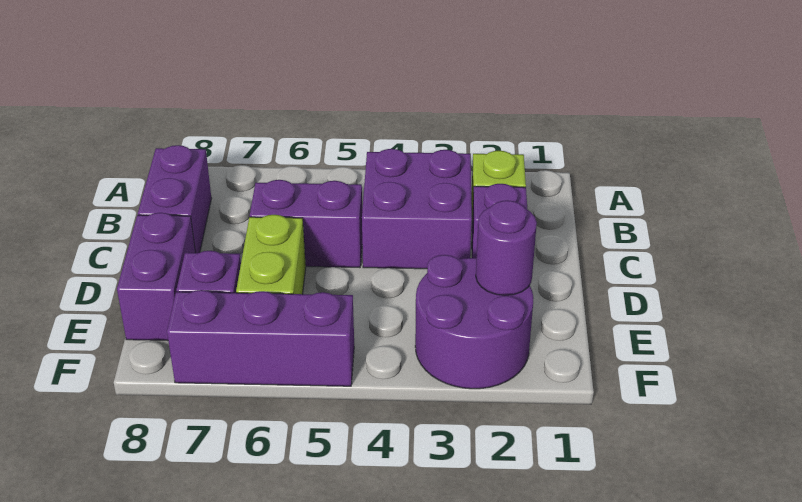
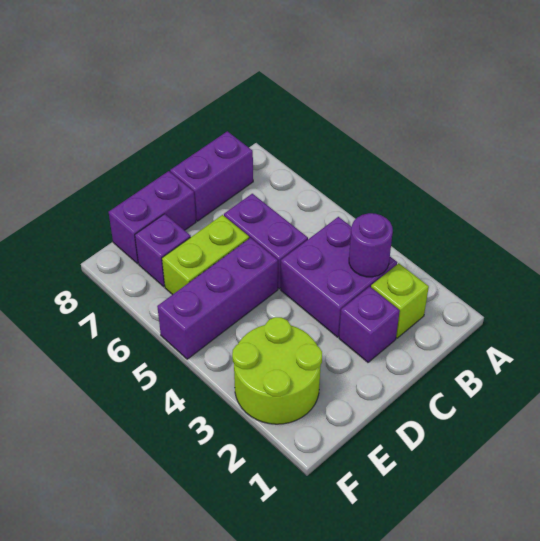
purple round brick E2:F3 level 1 -> lime round brick E2:F3 level 1
purple round brick E2 level 2 -> purple round brick B3 level 2
purple brick F5:F7 level 1 -> purple brick D5:F5 level 1

